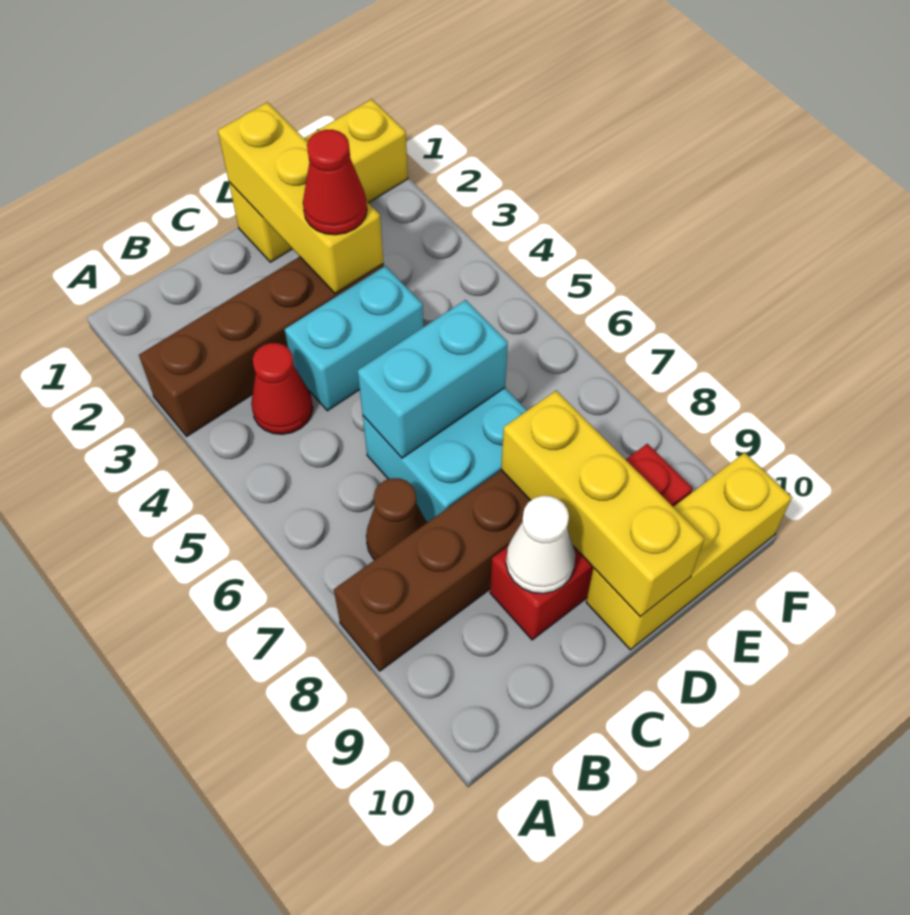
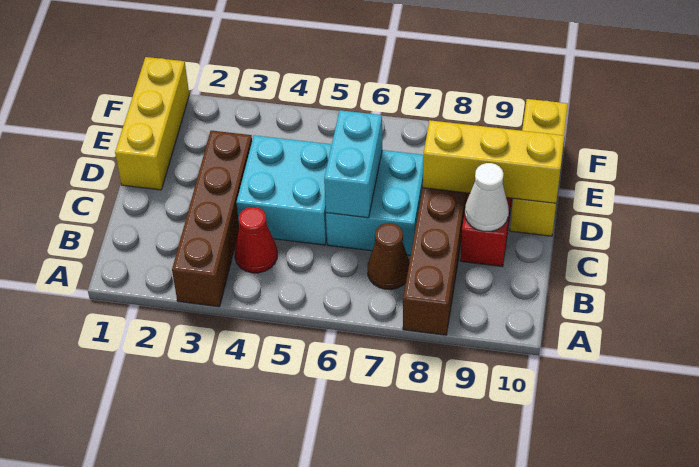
cyan brick C4:D4 level 1 -> cyan brick C4:D5 level 1
yellow brick D1:D3 level 2 -> none
red cone D3 level 3 -> none

